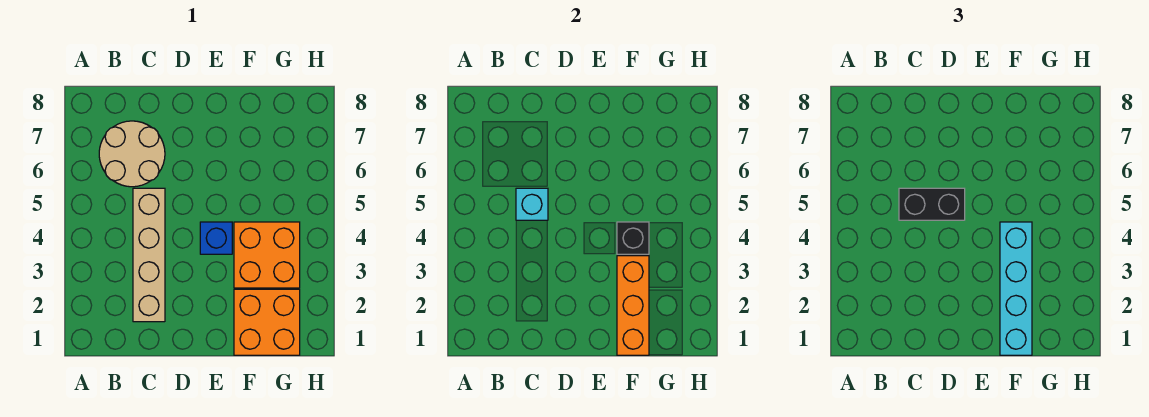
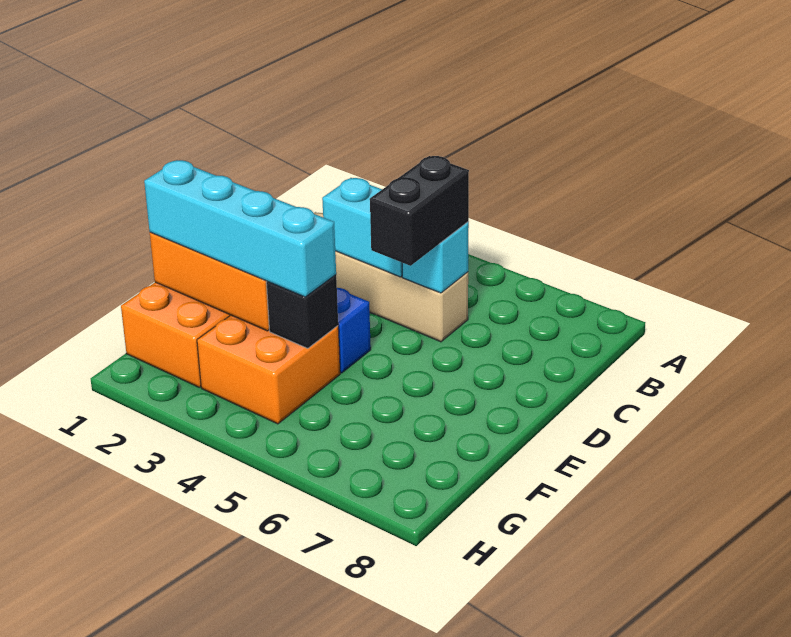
tan round brick B6:C7 level 1 -> none
none -> cyan brick C3:C4 level 2

